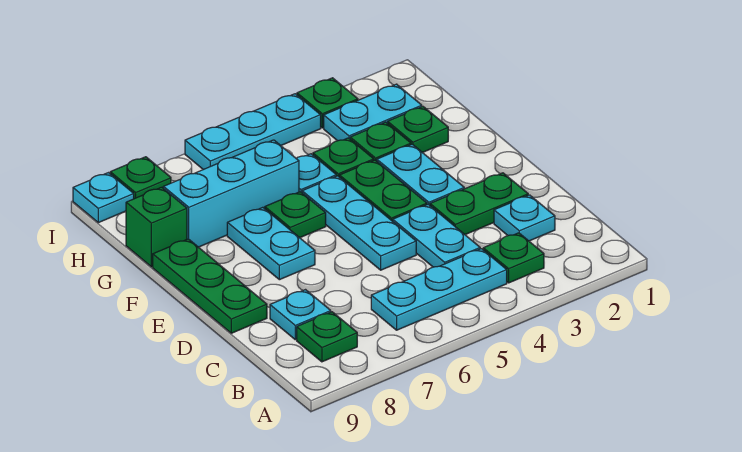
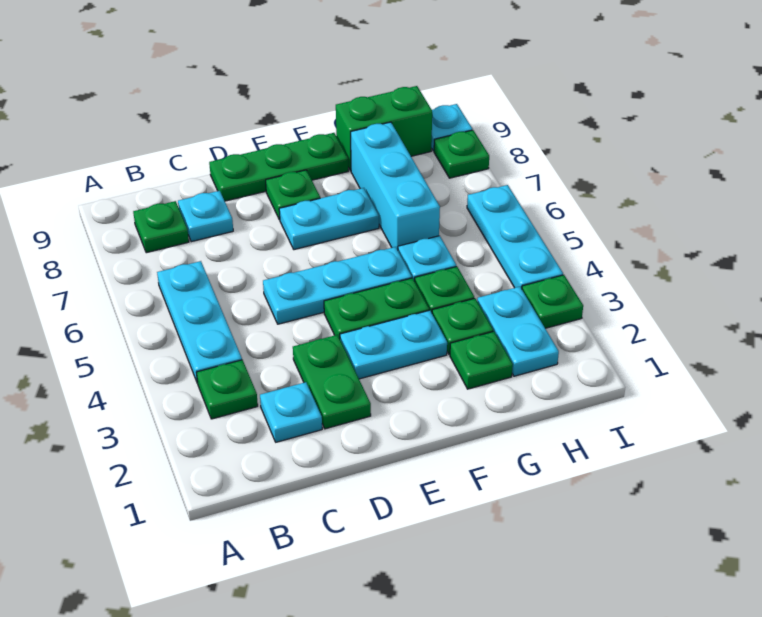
cyan plate C4:D4 level 1 -> none
green plate F6 level 1 -> green plate E8 level 1
green brick G9 level 1 -> green brick G9:H9 level 1

